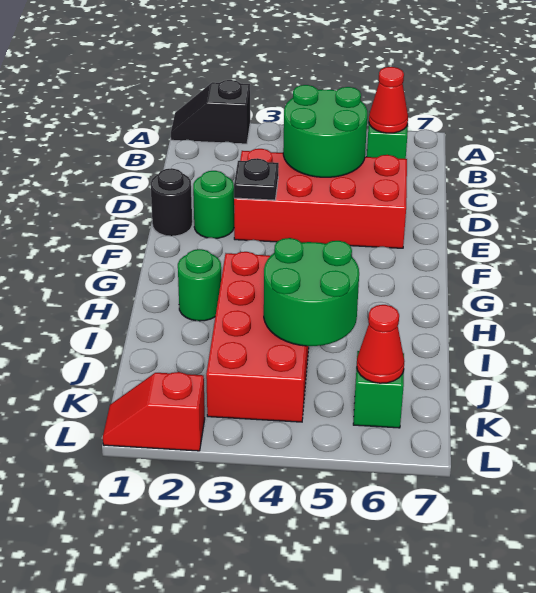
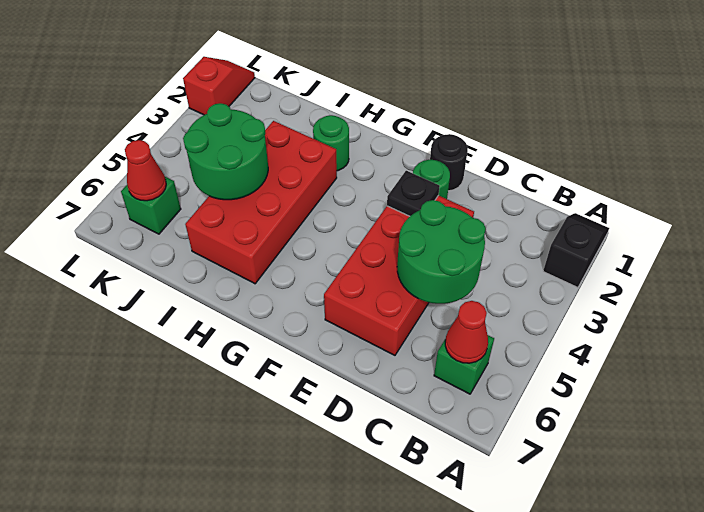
red brick H3:K4 level 1 -> red brick H3:I6 level 1

